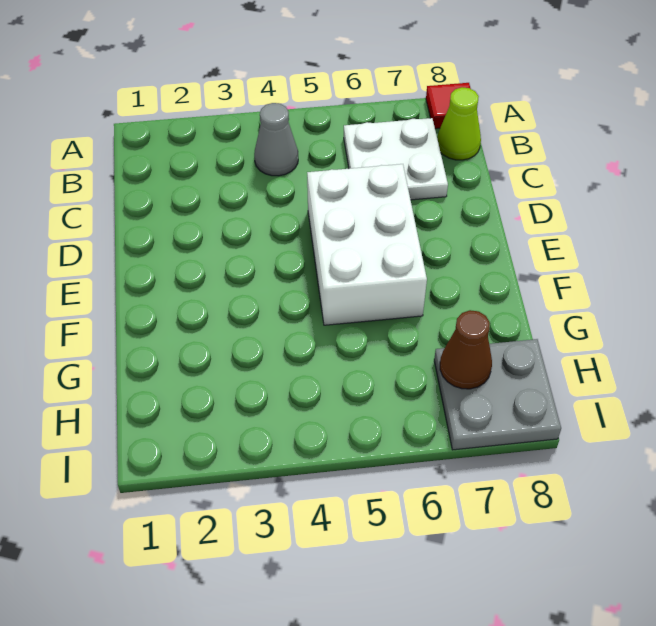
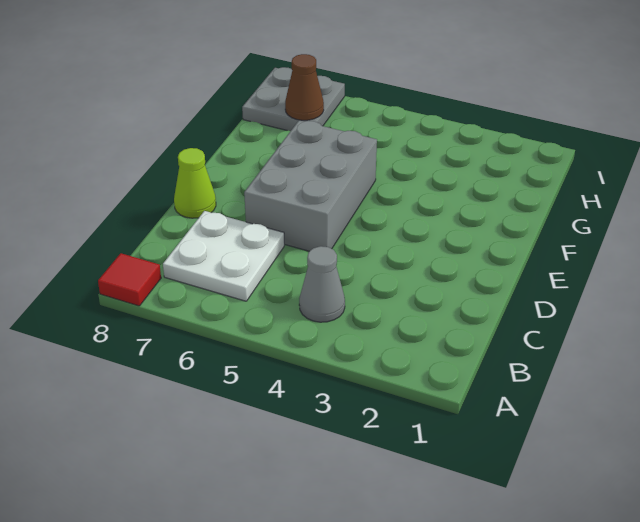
lime cone B8 level 1 -> lime cone D8 level 1
white brick D5:F6 level 1 -> grey brick D5:F6 level 1

